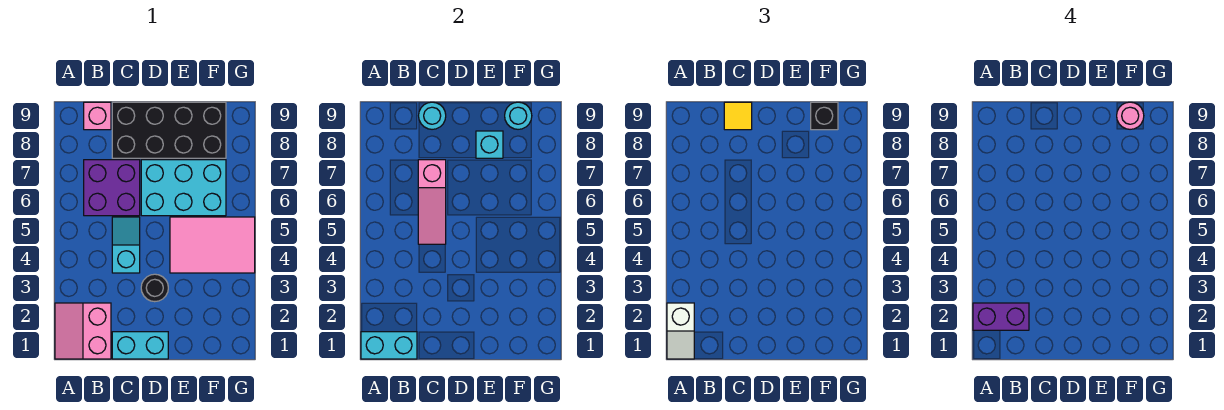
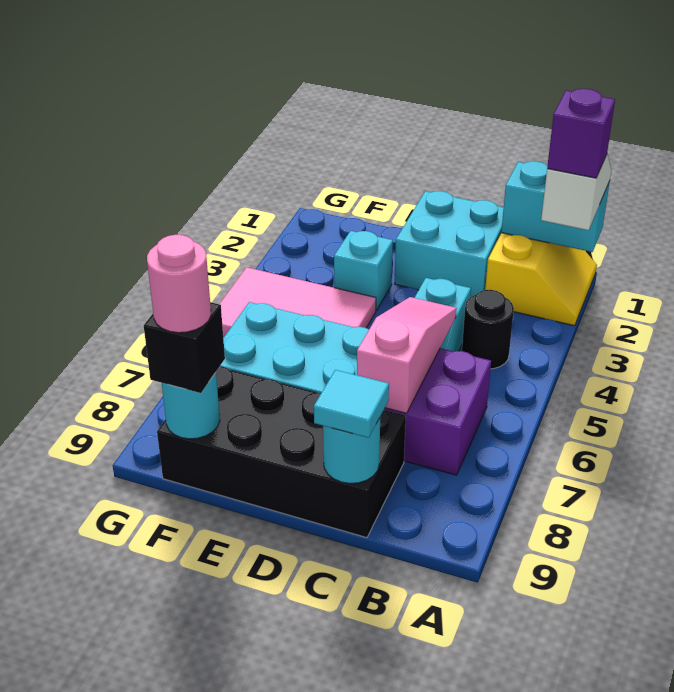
pink slope A1:B2 level 1 top B -> yellow slope A1:B2 level 1 top B
purple brick A2:B2 level 4 -> purple brick A2 level 4
pink brick B9 level 1 -> none
cyan brick C1:D1 level 1 -> cyan brick C1:D2 level 1
yellow tile C9 level 3 -> cyan tile C9 level 3
black round brick D3 level 1 -> black round brick B4 level 1
cyan brick E8 level 2 -> cyan brick E3 level 1

